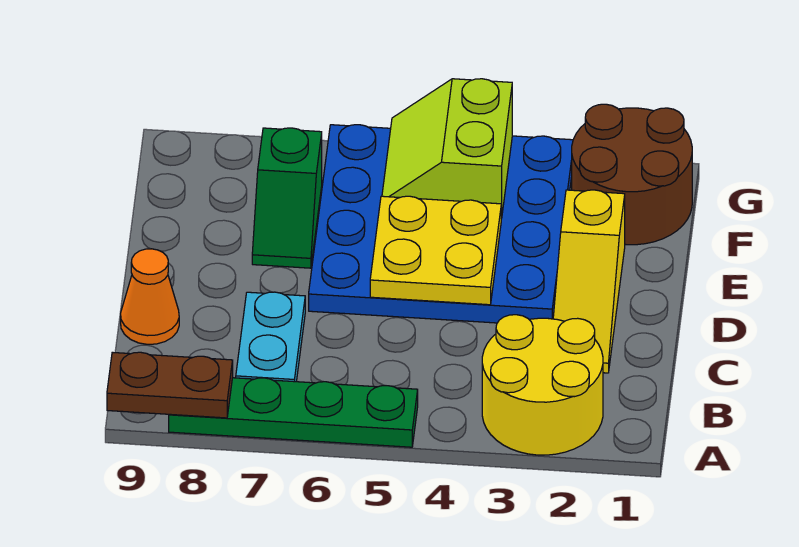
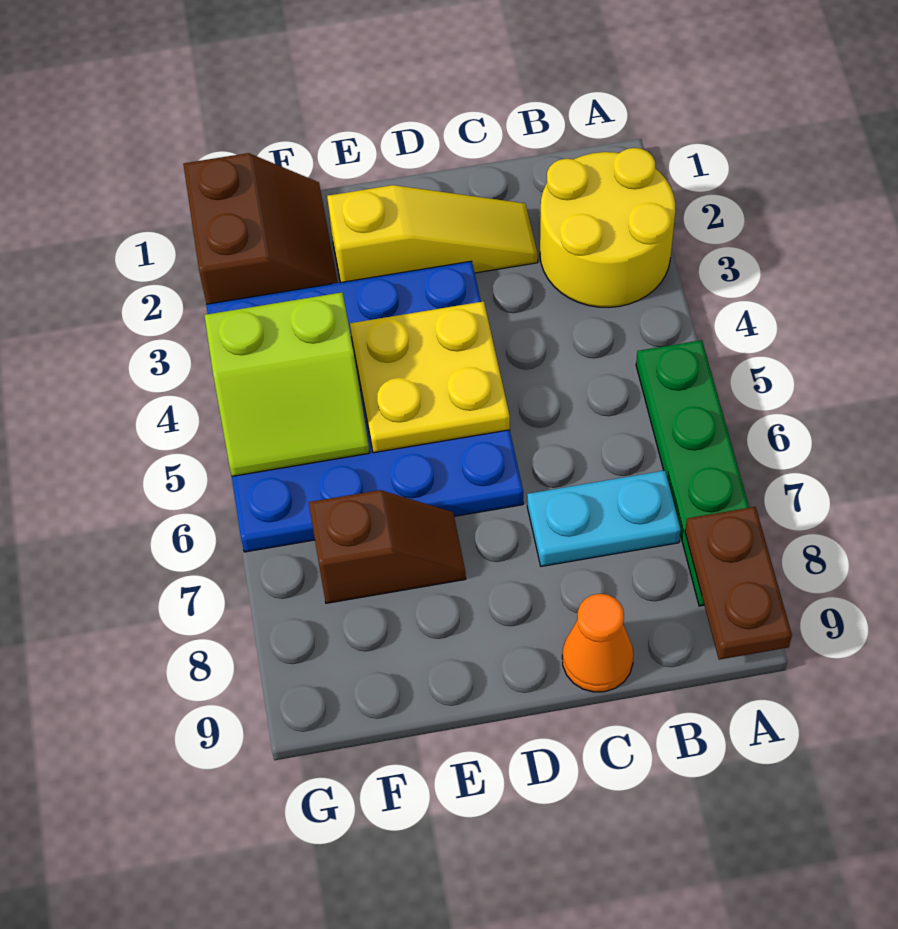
green slope E7:F7 level 1 top F -> brown slope E7:F7 level 1 top F
brown round brick F1:G2 level 1 -> brown slope F1:G2 level 1 top G

